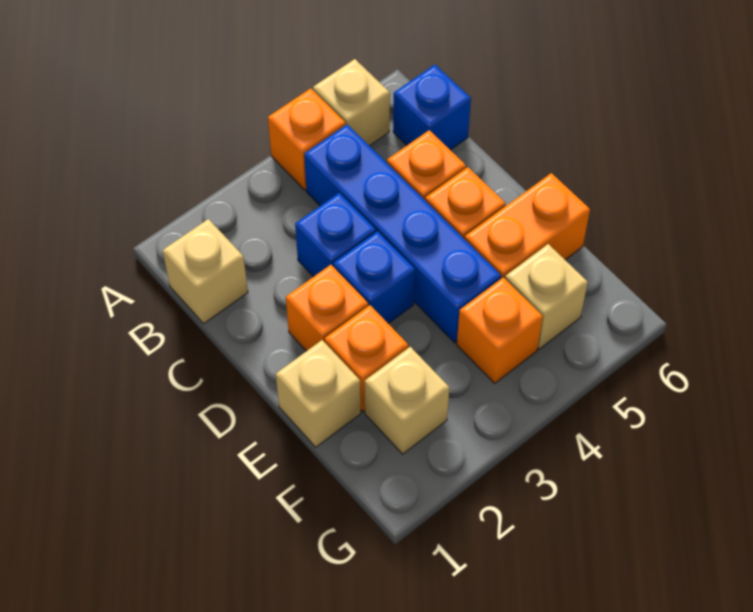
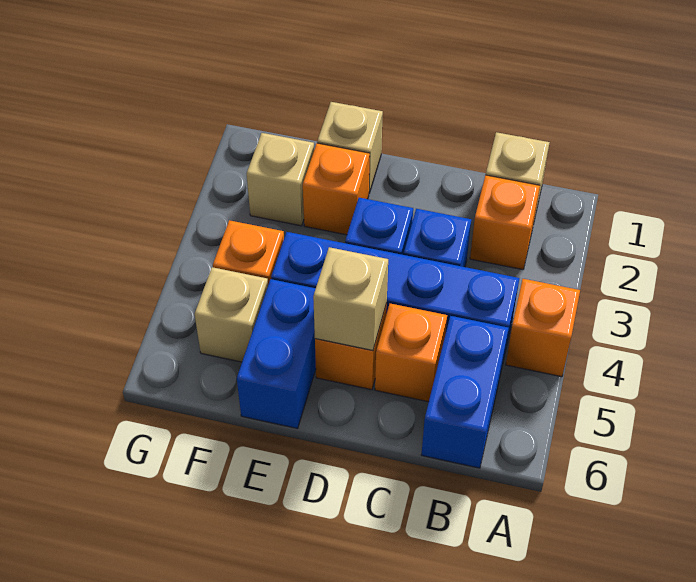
tan brick A5 level 1 -> tan brick D5 level 2
blue brick B6 level 1 -> blue brick B5:B6 level 1
orange brick D2 level 1 -> orange brick B2 level 1
orange brick E5:E6 level 1 -> blue brick E5:E6 level 1

